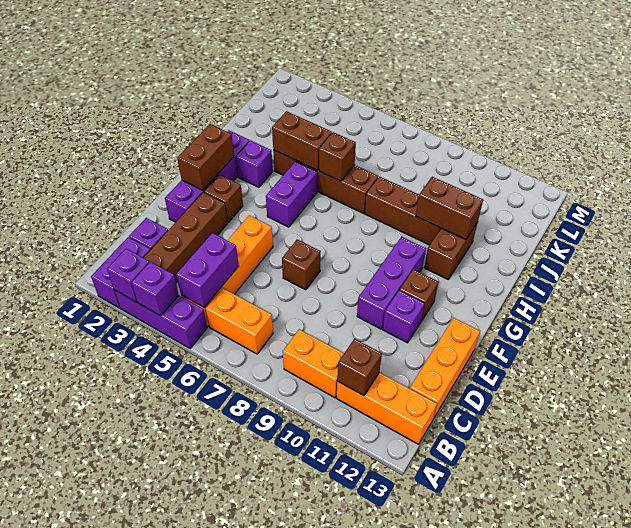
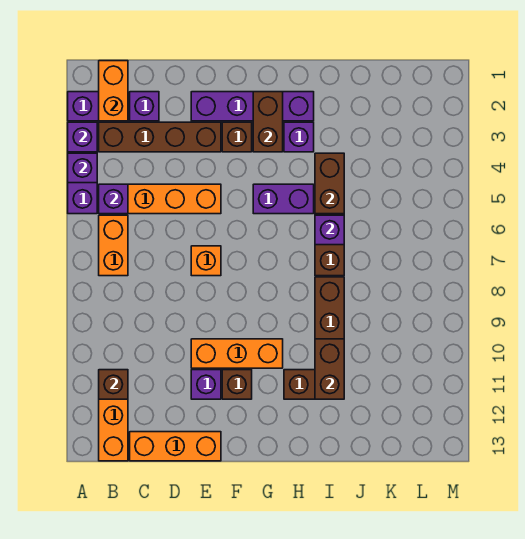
purple brick B5:C5 level 2 -> purple brick B5 level 2
orange brick B9:B10 level 1 -> orange brick B1:B2 level 2
brown brick E7 level 1 -> orange brick E7 level 1
purple brick E10:G10 level 1 -> orange brick E10:G10 level 1
brown brick F2:G2 level 2 -> brown brick G2:G3 level 2
brown brick I6 level 2 -> purple brick I6 level 2

